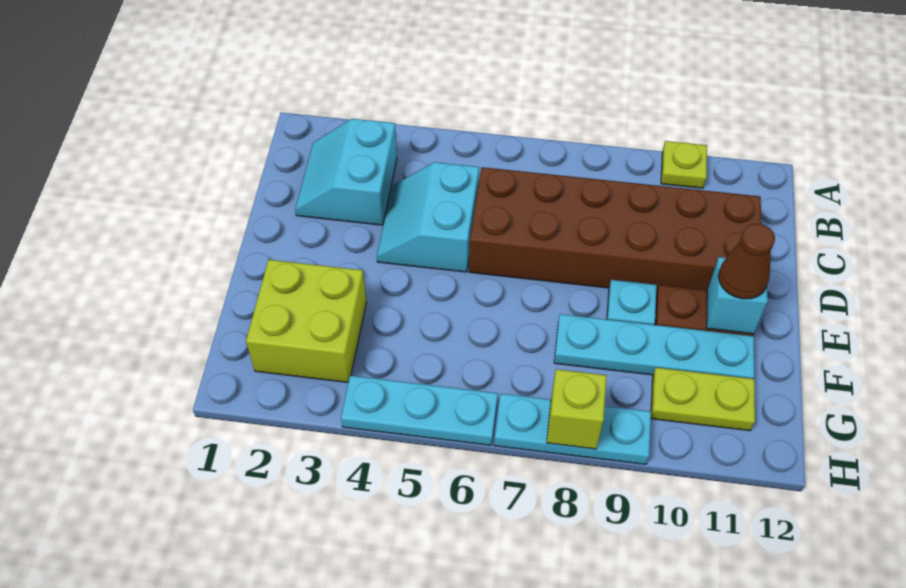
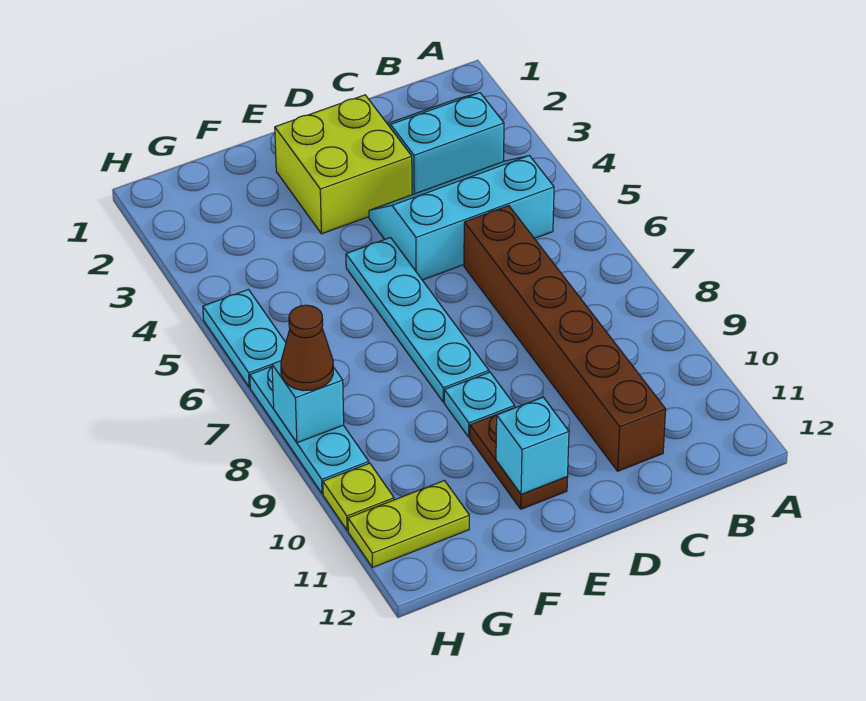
lime plate A10 level 1 -> lime plate H10 level 1
cyan slope C4:D5 level 1 top 5 -> cyan slope B4:D5 level 1 top 5
brown brick C6:D11 level 1 -> brown brick C6:C11 level 1
brown cone E11 level 3 -> brown cone H8 level 3
lime brick F2:G3 level 1 -> lime brick D2:E3 level 1
cyan plate F8:F11 level 1 -> cyan plate E5:E8 level 1
lime plate G10:G11 level 1 -> lime plate G11:H11 level 1
cyan plate H4:H6 level 1 -> cyan plate H5:H6 level 1
lime brick H8 level 2 -> cyan brick H8 level 2

